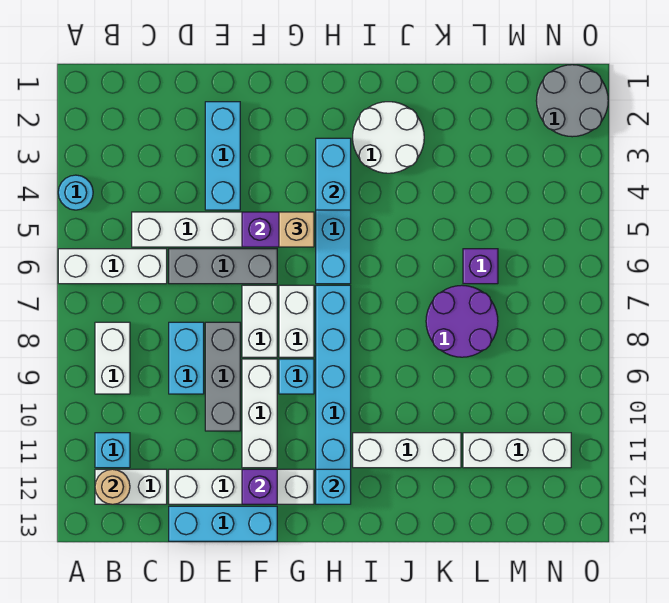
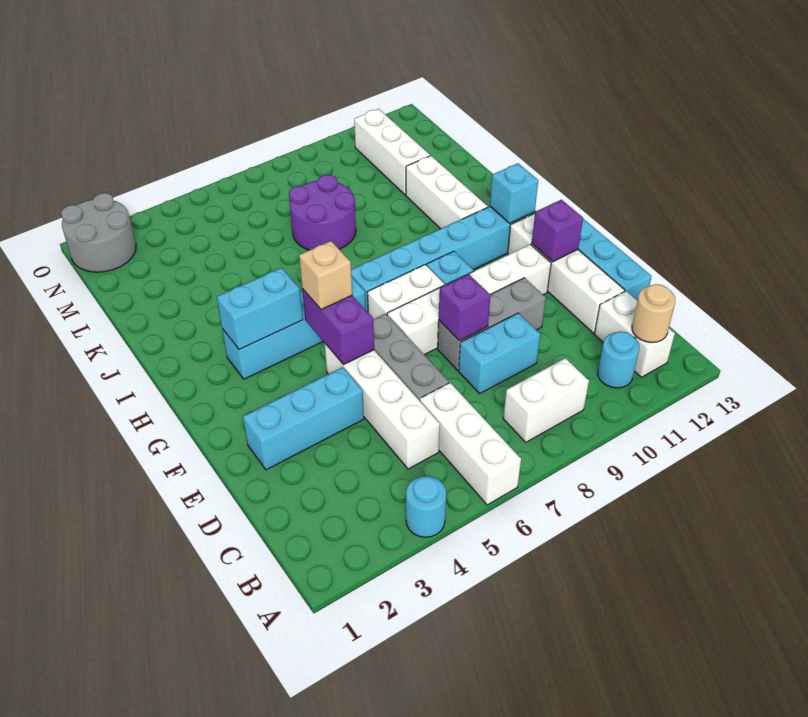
cyan brick B11 level 1 -> cyan round brick B11 level 1
white round brick I2:J3 level 1 -> none
purple brick L6 level 1 -> purple brick E8 level 2

